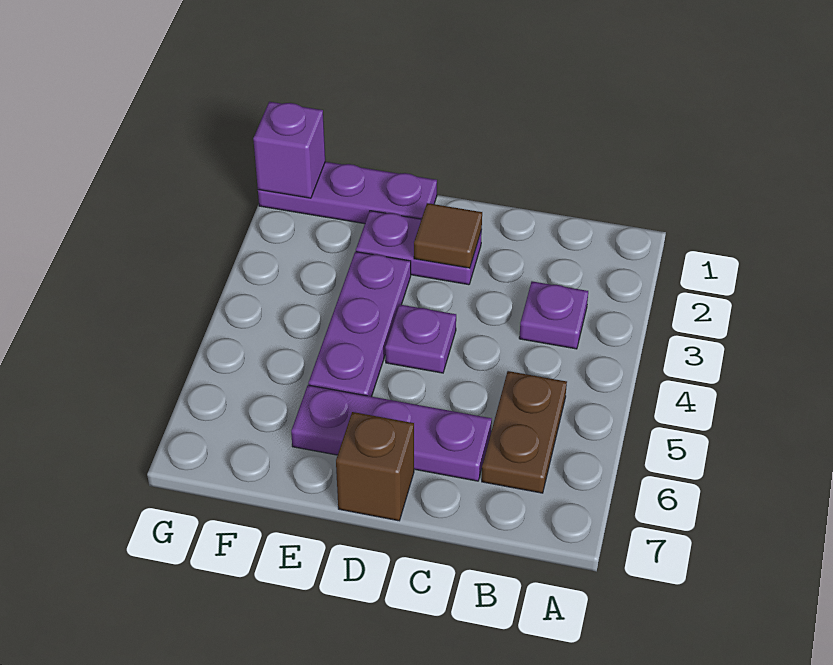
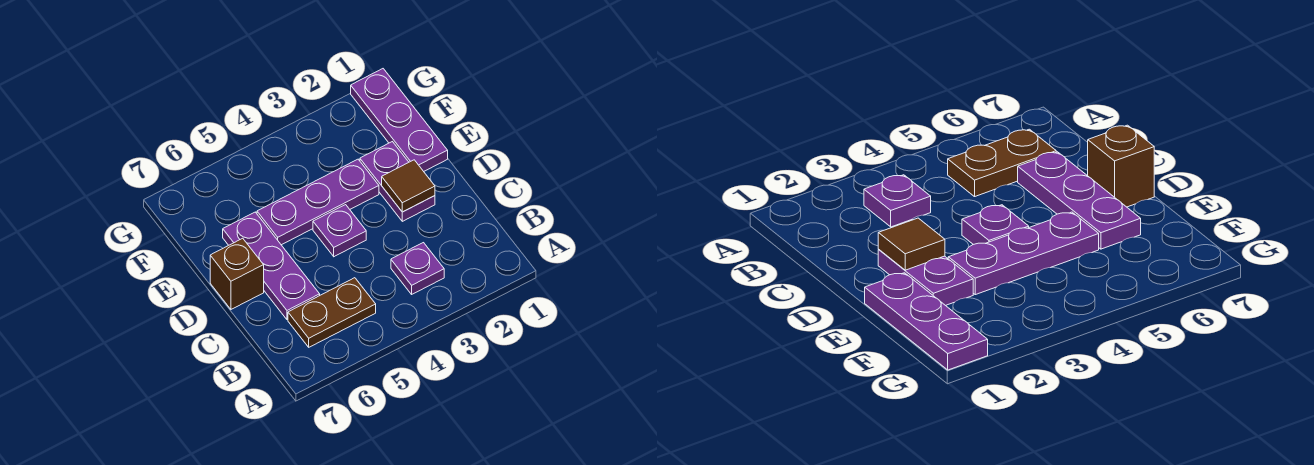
purple brick G1 level 2 -> none

